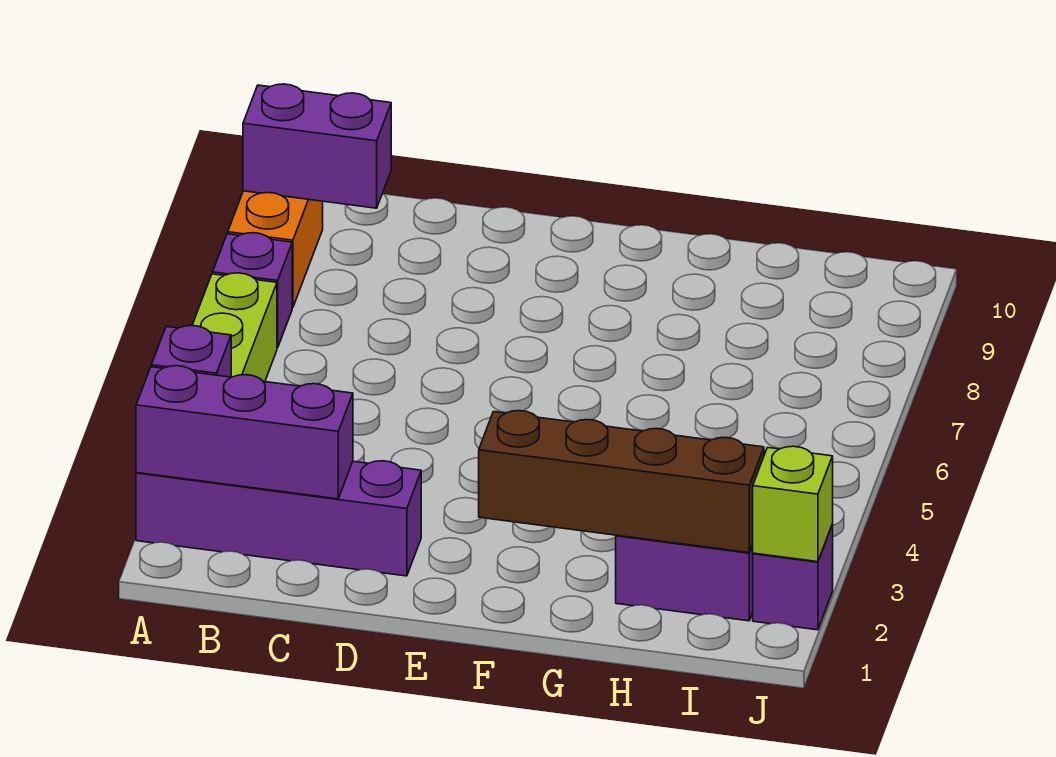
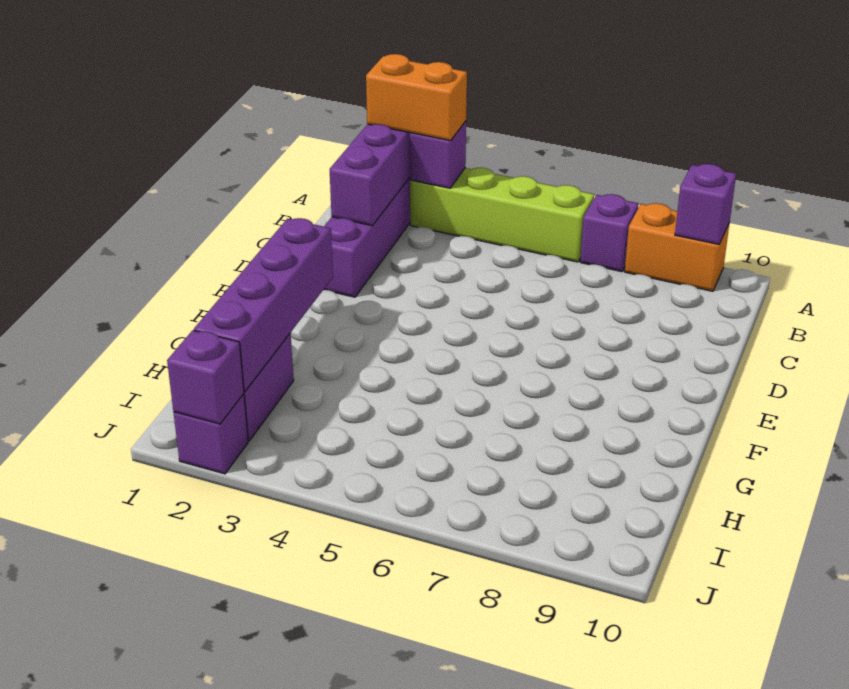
none -> orange brick A2:A3 level 3
purple brick A9:B9 level 2 -> purple brick A9 level 2
brown brick F2:I2 level 2 -> purple brick F2:I2 level 2
lime brick J2 level 2 -> purple brick J2 level 2

